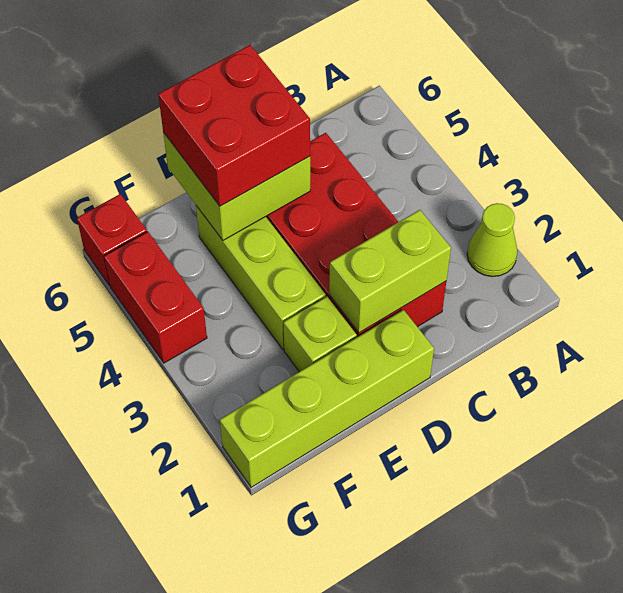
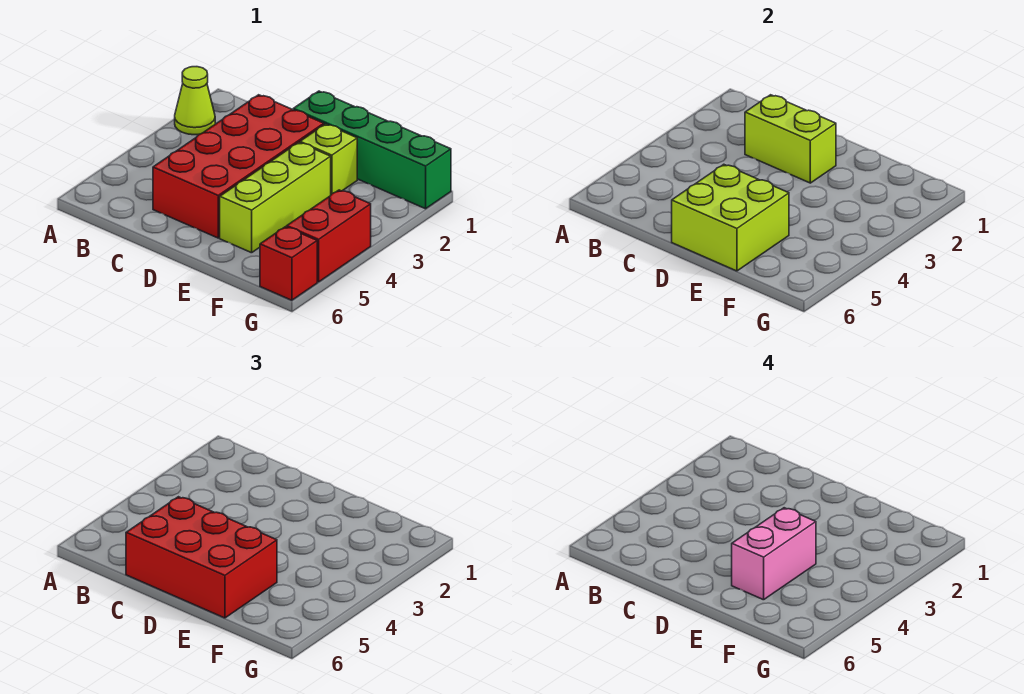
lime brick D1:G1 level 1 -> green brick D1:G1 level 1
red brick D5:E6 level 3 -> red brick C5:E6 level 3
none -> pink brick E4:E5 level 4

